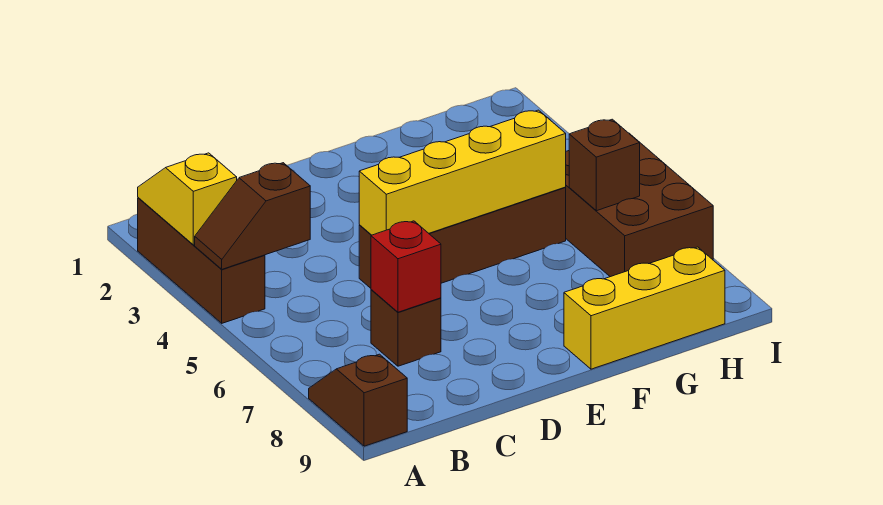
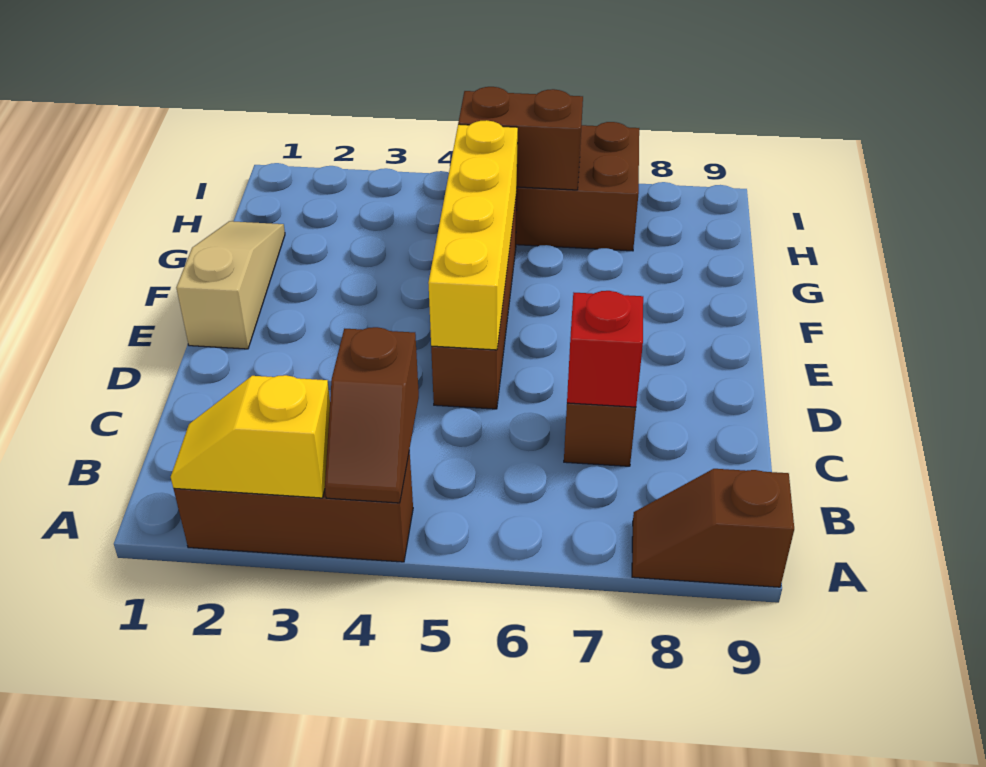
none -> tan slope E1:G1 level 1 top E
yellow brick F9:H9 level 1 -> none
brown brick H6 level 2 -> brown brick H5:H6 level 2

